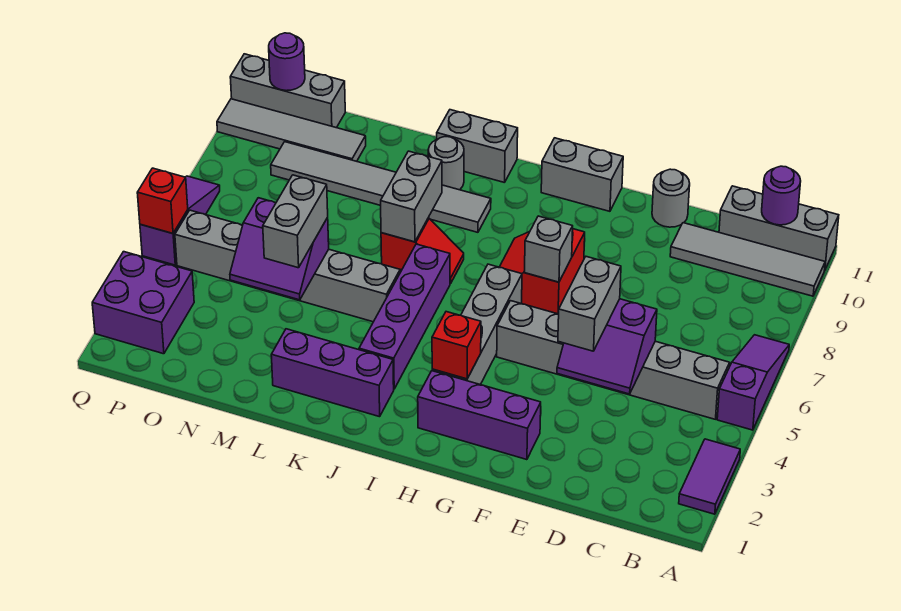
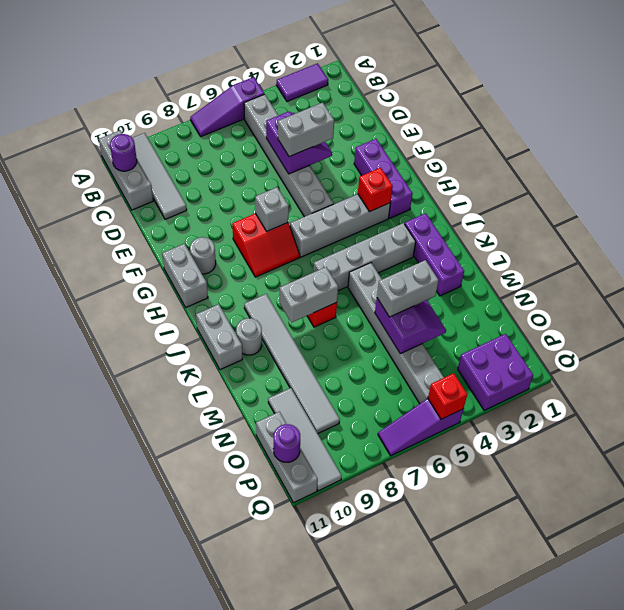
grey round brick E11 level 1 -> grey round brick G10 level 1
purple brick J3:J6 level 1 -> grey brick J3:J6 level 1

